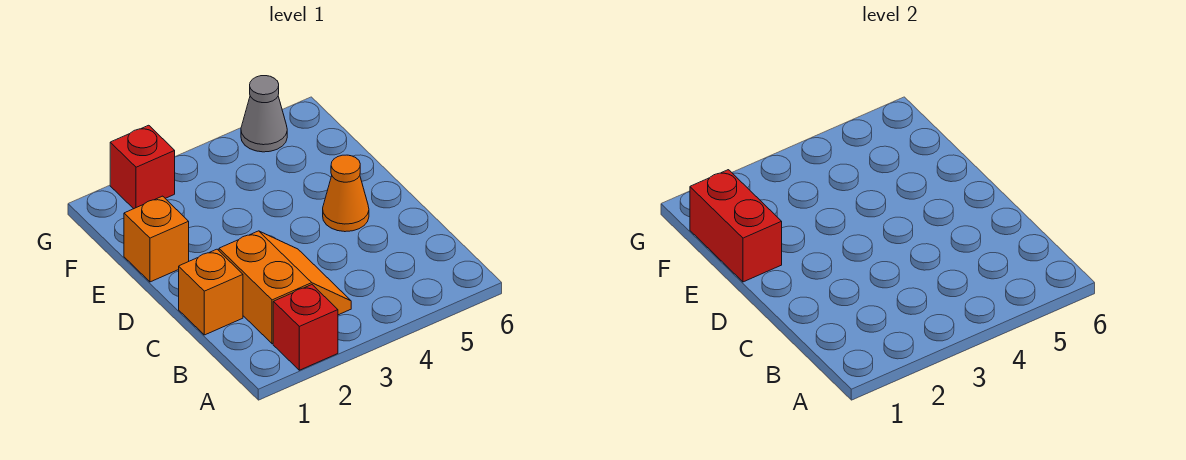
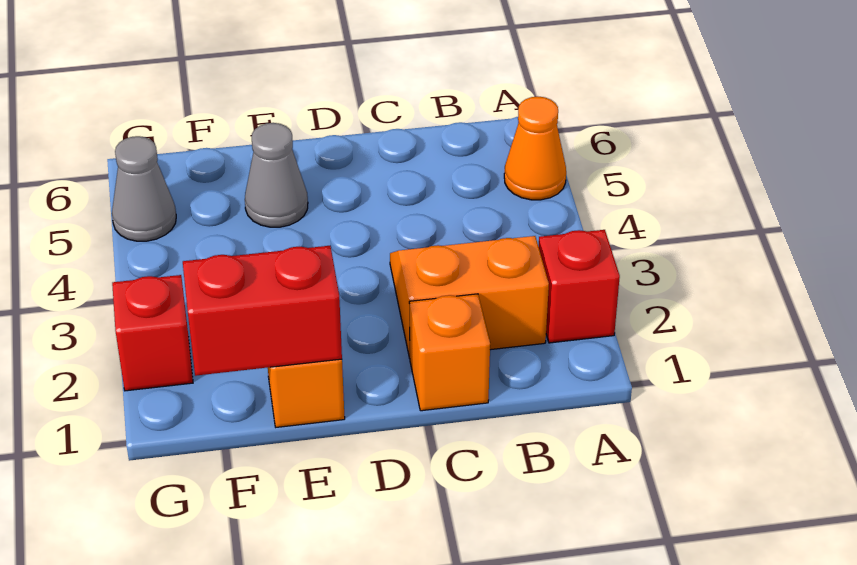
orange cone D5 level 1 -> orange cone A5 level 1
none -> grey cone E5 level 1

